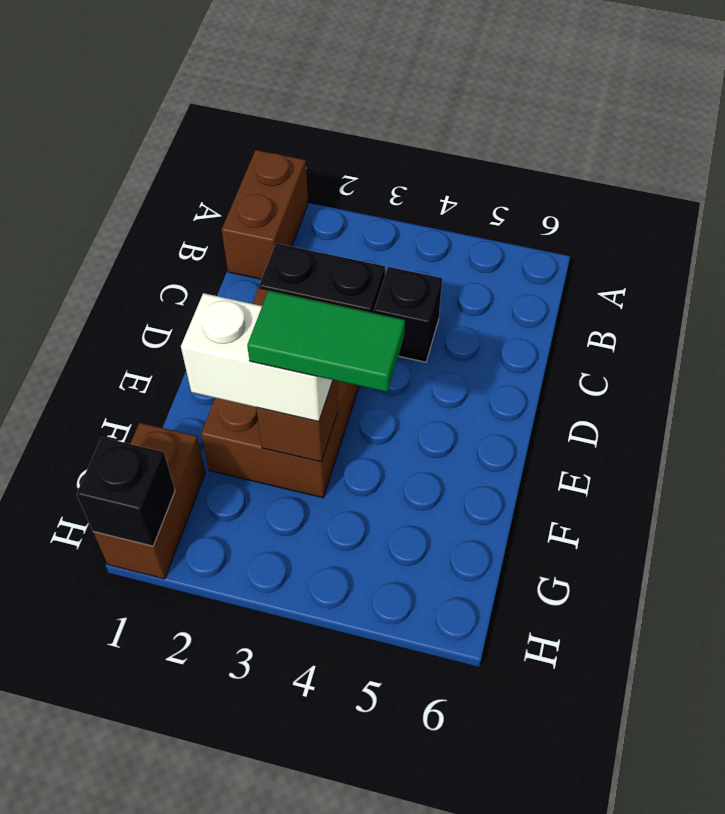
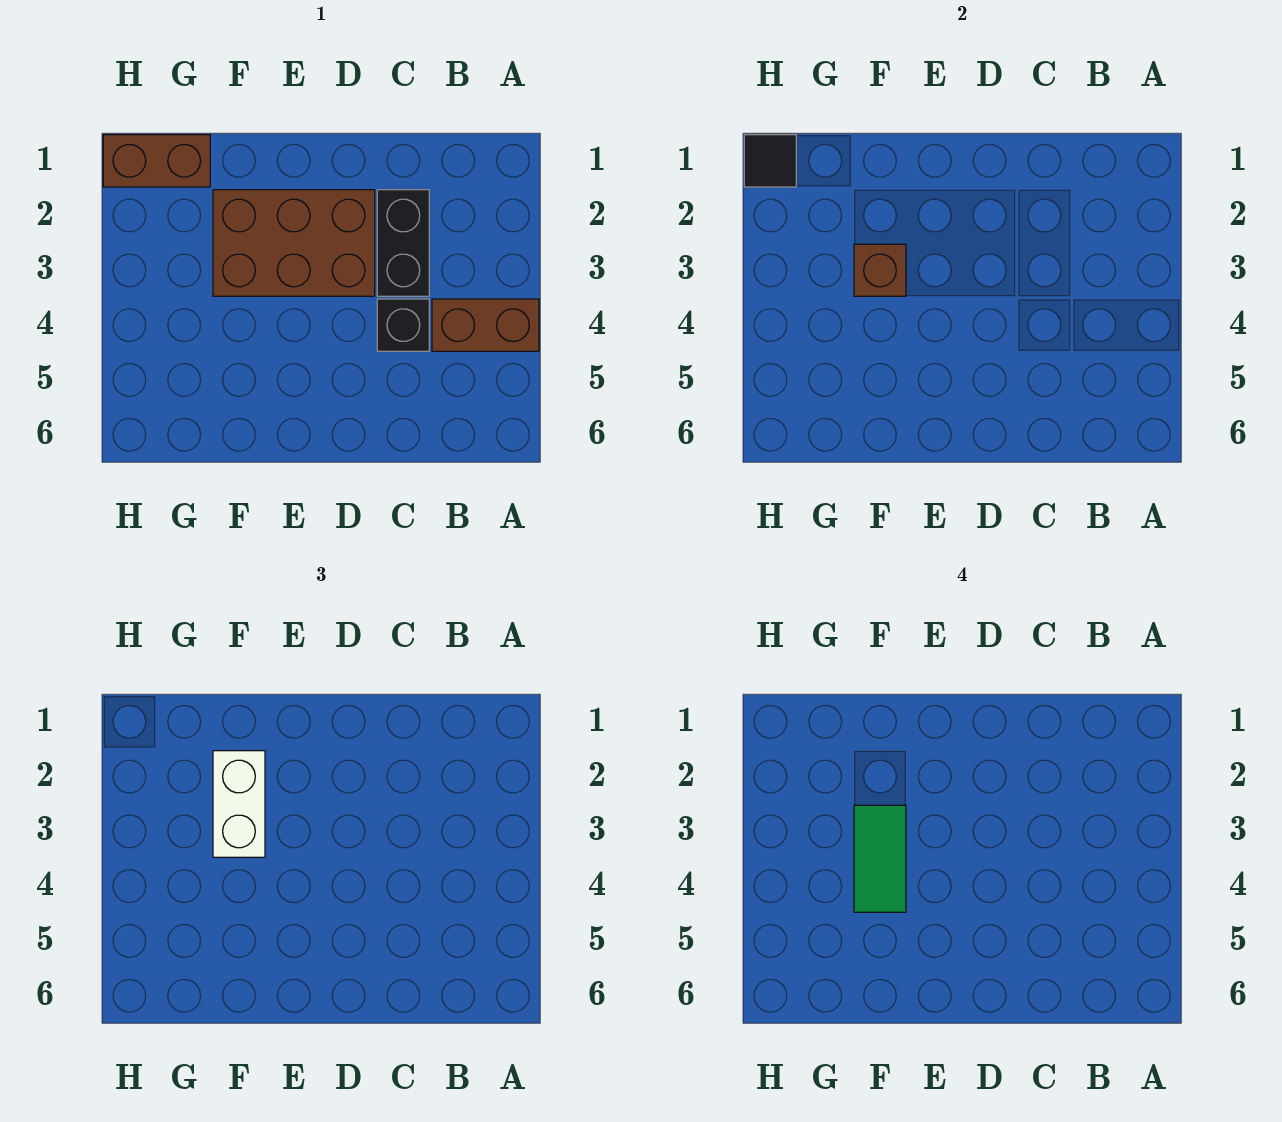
brown brick A1:B1 level 1 -> brown brick A4:B4 level 1
black brick H1 level 2 -> black tile H1 level 2

